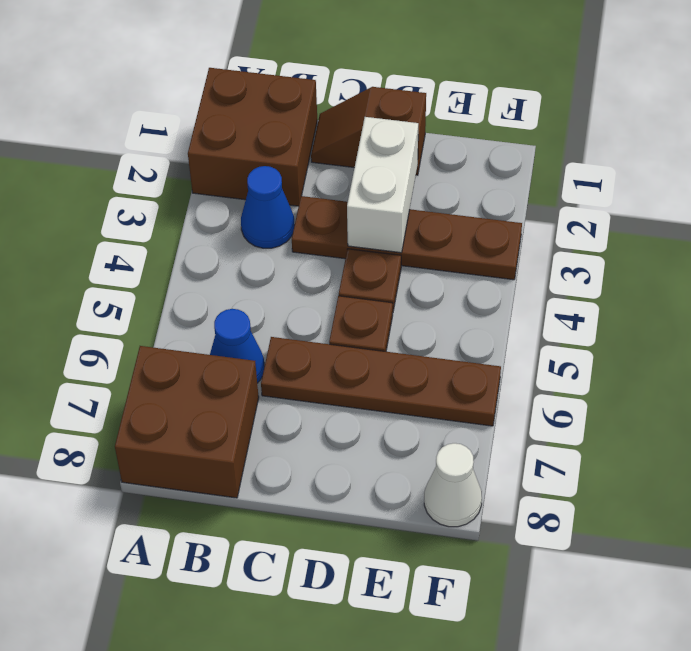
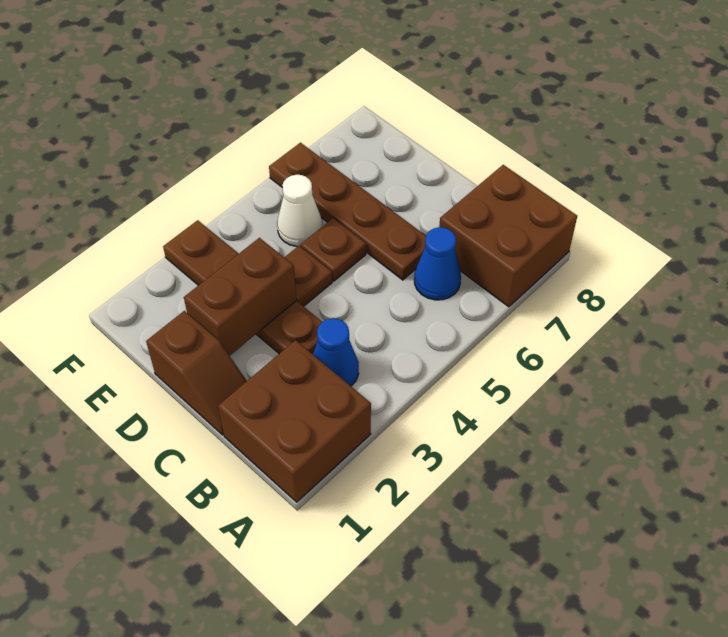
white brick D2:D3 level 2 -> brown brick D2:D3 level 2
white cone F8 level 1 -> white cone E5 level 1

